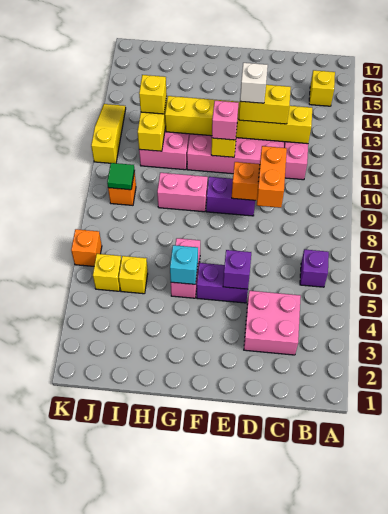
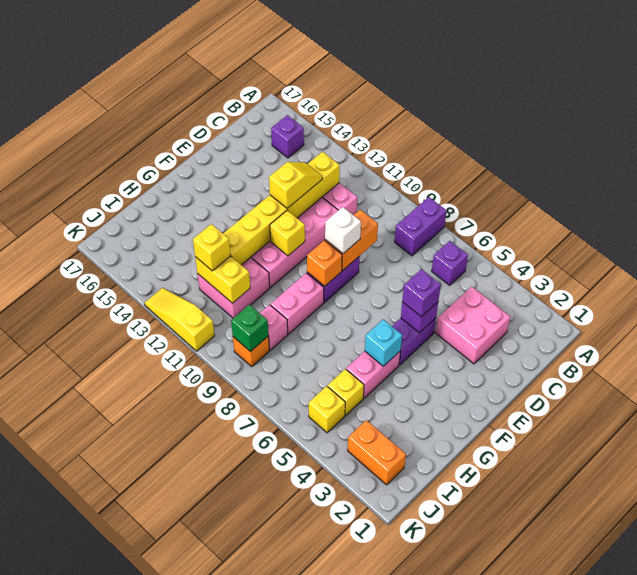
none -> purple brick A8:B8 level 1
yellow brick B15 level 1 -> purple brick B15 level 1
orange brick D8:D9 level 3 -> orange brick J2:J3 level 1
yellow brick D12:E12 level 3 -> yellow slope D12:E12 level 3 top E
none -> purple brick E5 level 3
white brick E12 level 4 -> white brick E9 level 3
pink brick F11 level 3 -> pink brick I9 level 1
pink brick G5:G6 level 1 -> pink brick G5:H5 level 1
green tile J9 level 2 -> green brick J9 level 2
orange brick K6 level 1 -> orange brick F9 level 2

